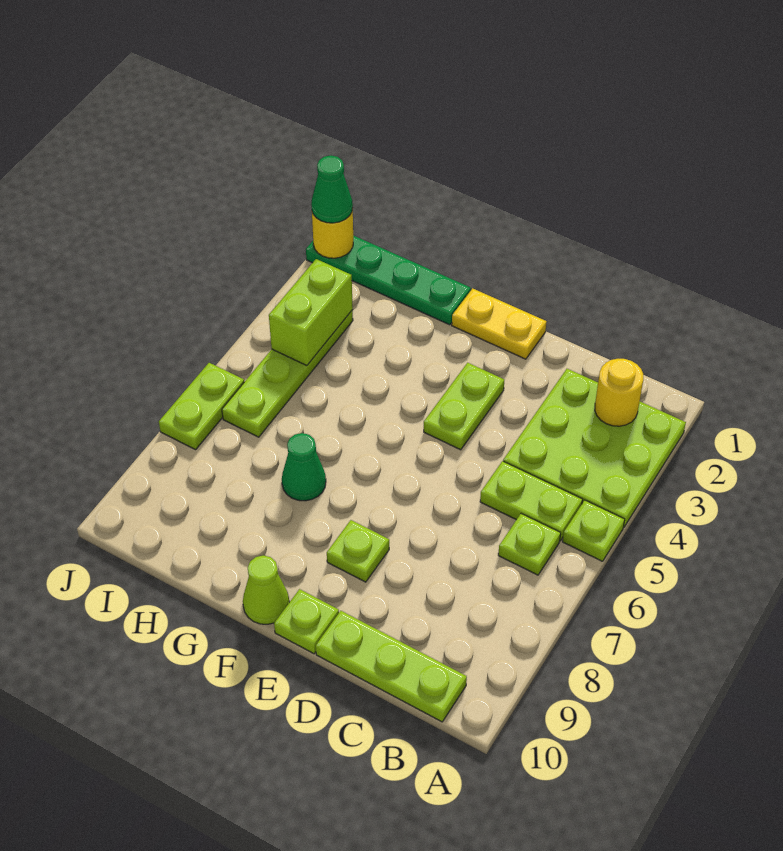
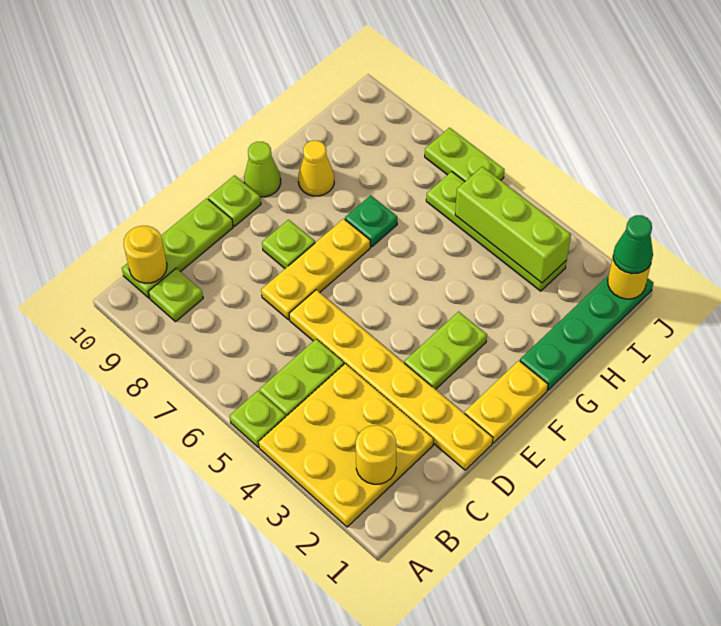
lime plate A2:C4 level 1 -> yellow plate A2:C4 level 1
lime plate B6 level 1 -> lime plate B9 level 1
none -> yellow round brick B10 level 2
none -> yellow plate D1:D6 level 1
none -> yellow plate D7:F7 level 1
lime plate E3:E4 level 1 -> lime plate E3:F3 level 1
green cone G7 level 1 -> green plate G7 level 1
none -> yellow cone G9 level 1
lime brick I3:I4 level 2 -> lime brick I3:I5 level 2

